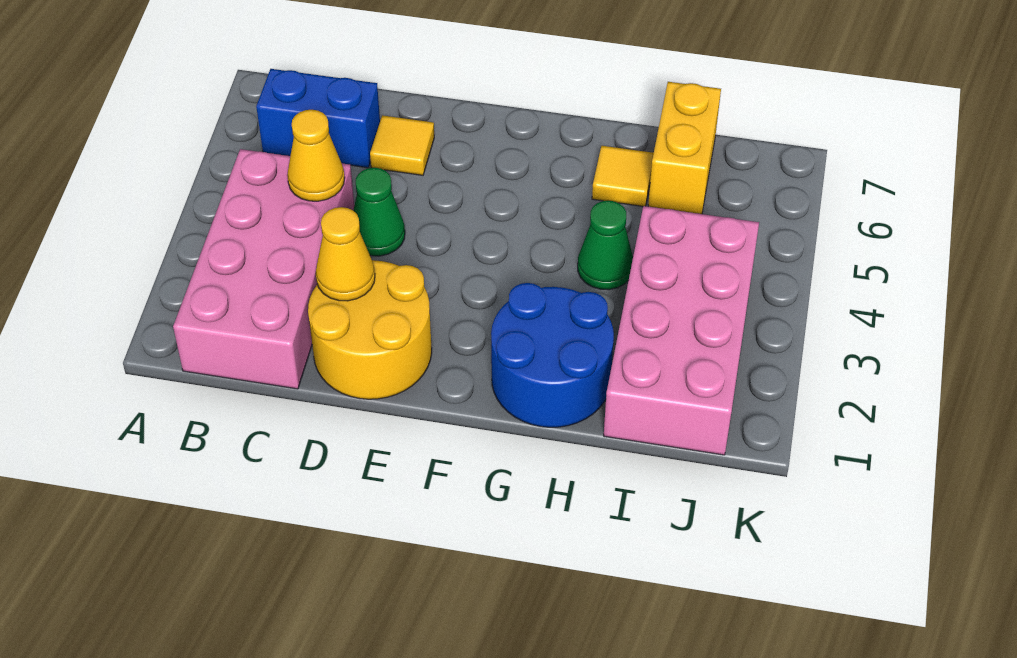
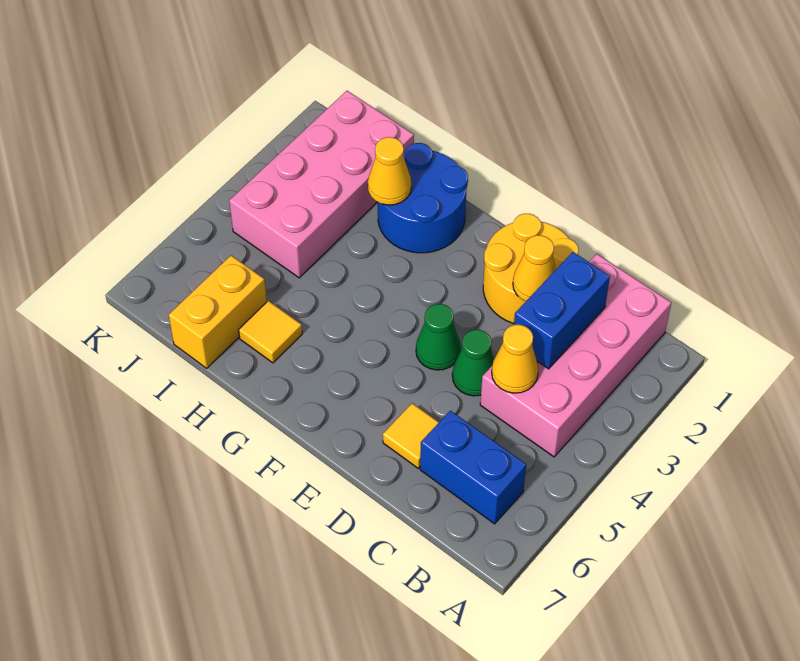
none -> blue brick C2:C3 level 2
none -> yellow cone H2 level 2
green cone H4 level 1 -> green cone E4 level 1

